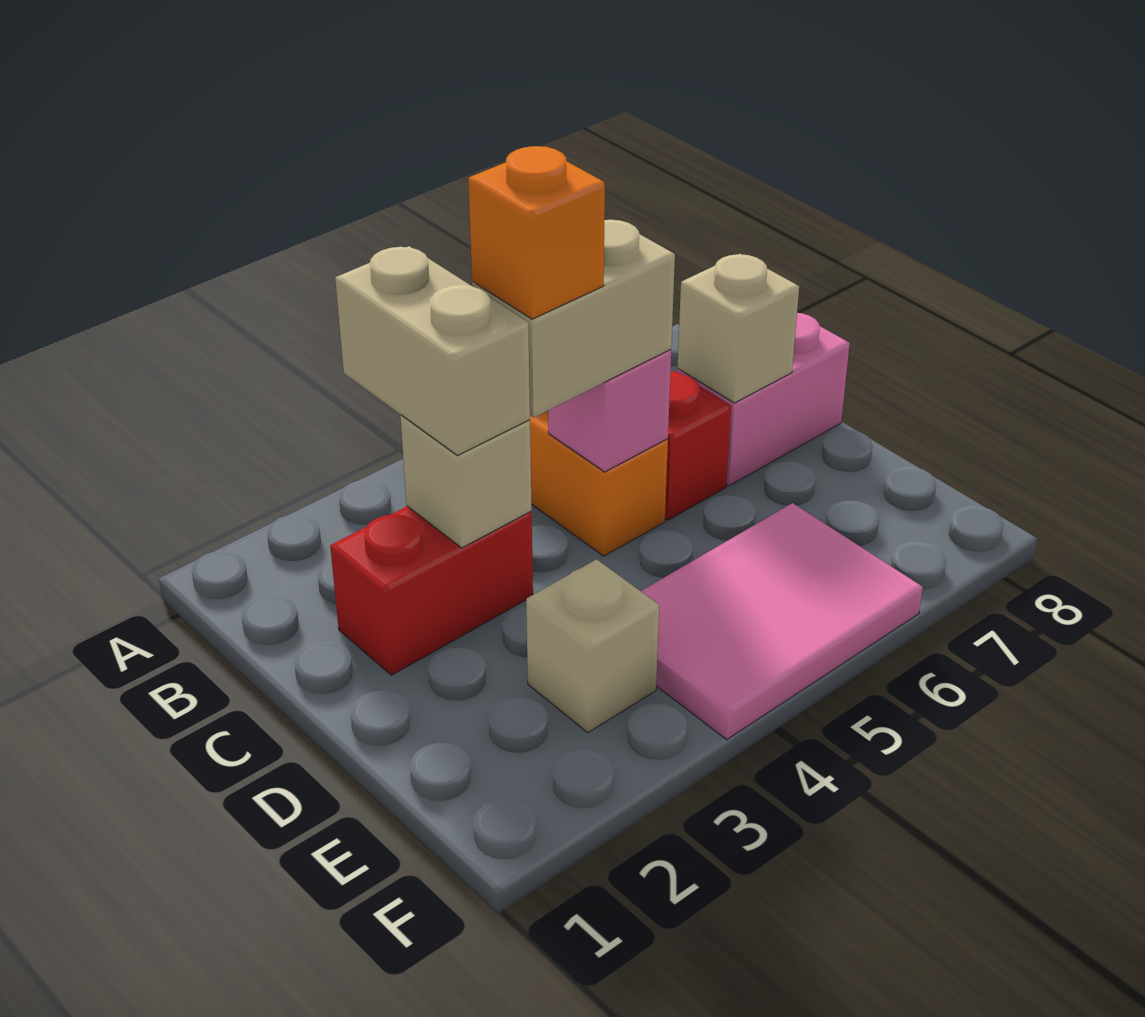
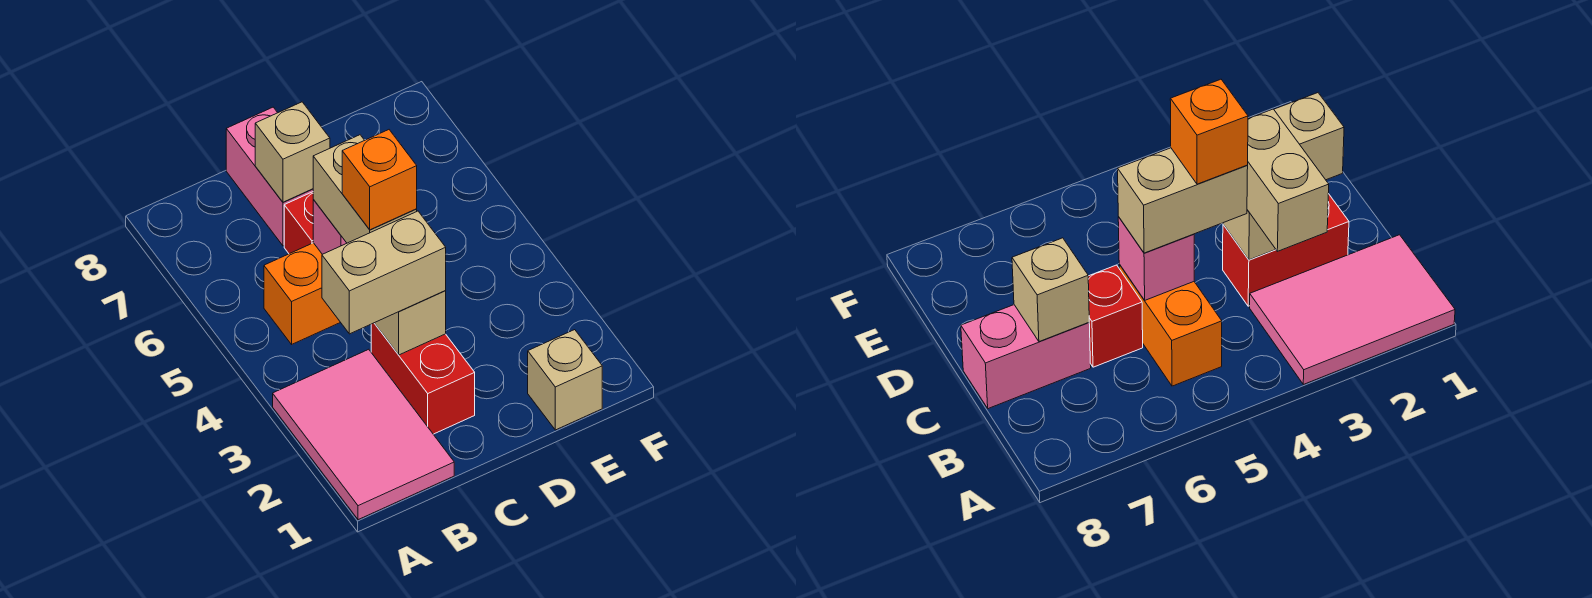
tan brick E3 level 1 -> tan brick E1 level 1
pink tile E4:F6 level 1 -> pink tile A1:B3 level 1

